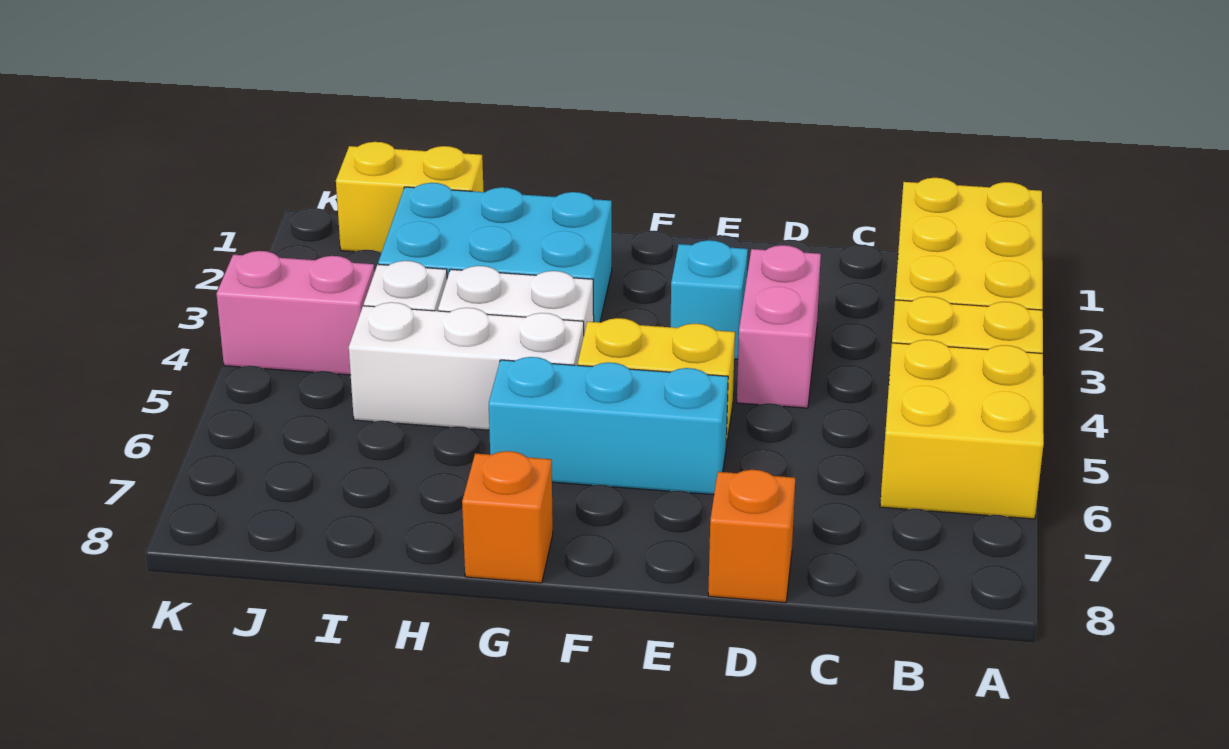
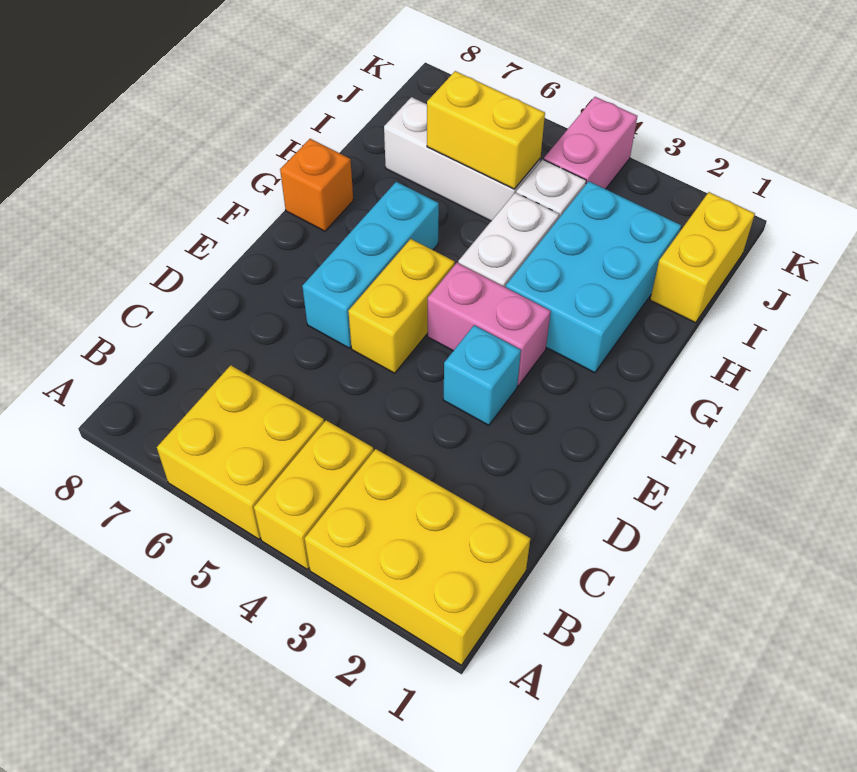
pink brick D3:D4 level 1 -> pink brick F3:F4 level 1
orange brick D8 level 1 -> none
white brick G5:I5 level 1 -> white brick I5:I7 level 1
none -> yellow brick I5:I6 level 2

